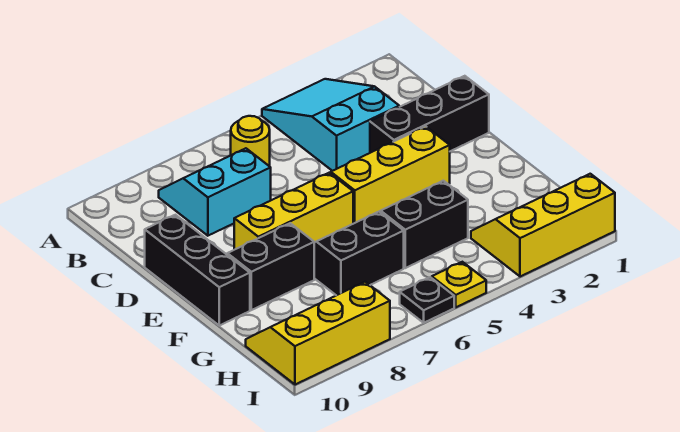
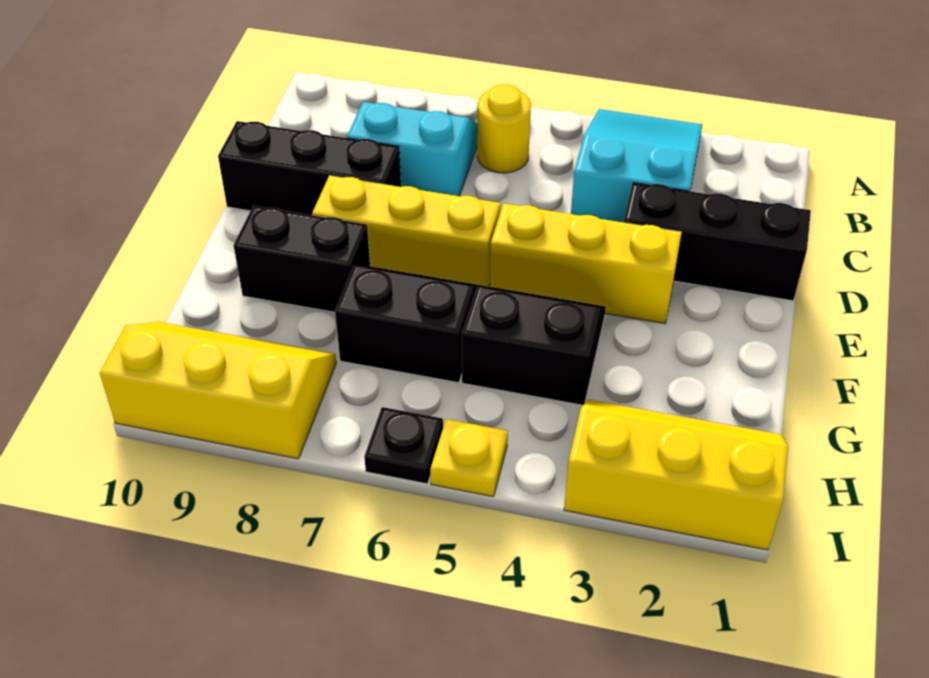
black brick D10:F10 level 1 -> black brick D8:D10 level 1

